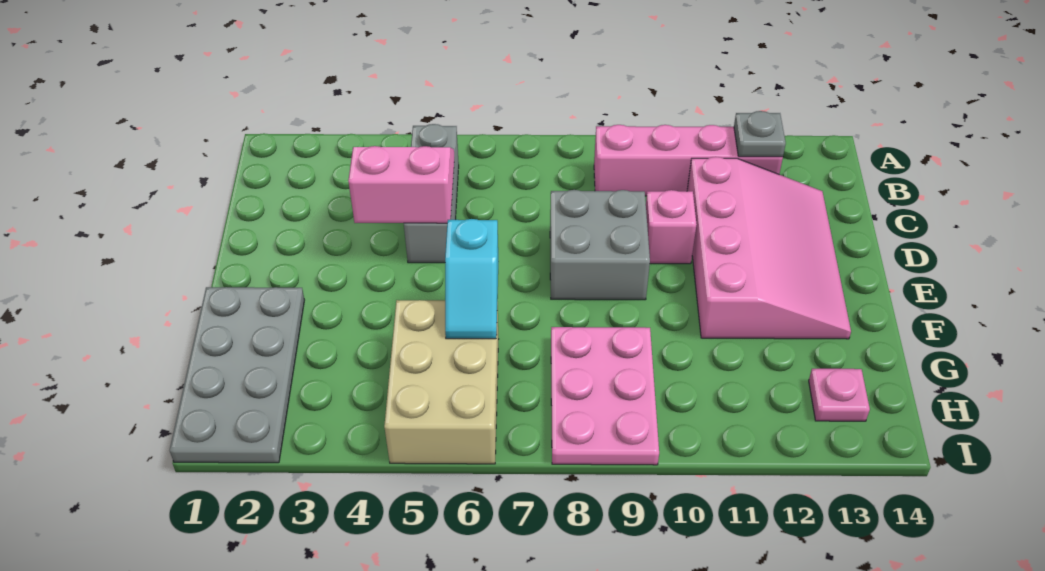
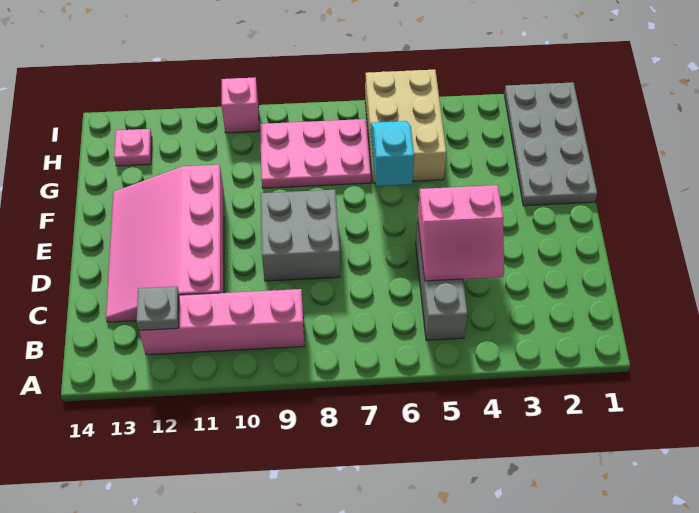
pink brick D10 level 1 -> pink brick I10 level 1
pink plate G8:I9 level 1 -> pink plate G7:H9 level 1

